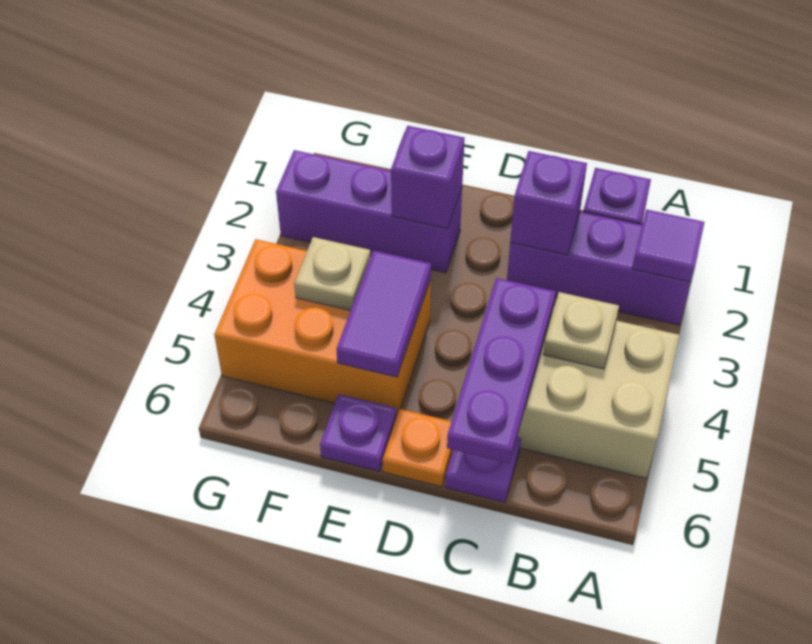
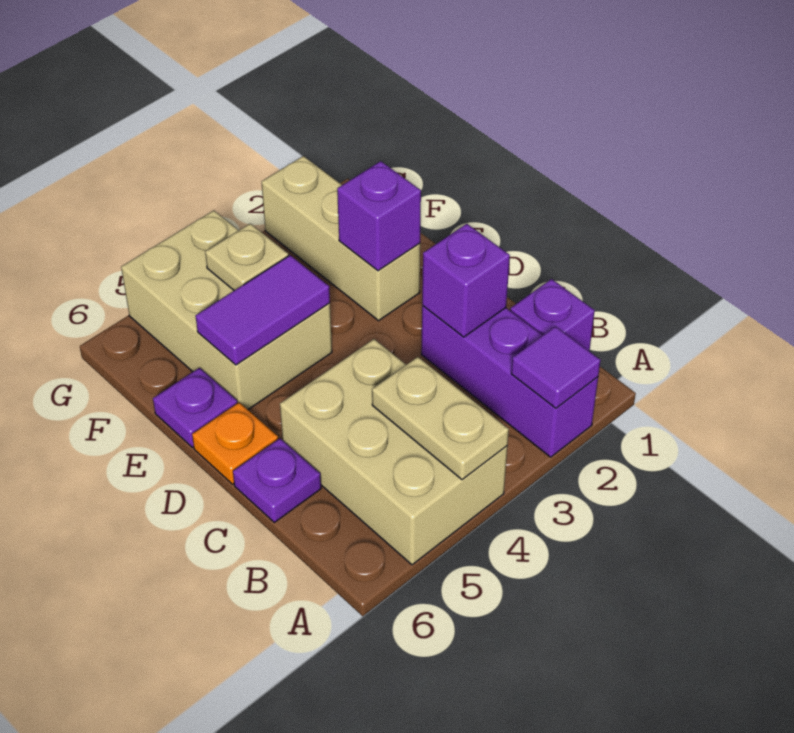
tan plate B4 level 2 -> tan plate A4:B4 level 2
purple plate C4:C6 level 2 -> none
purple brick E2:G2 level 1 -> tan brick E2:G2 level 1
orange brick E4:G5 level 1 -> tan brick E4:G5 level 1

